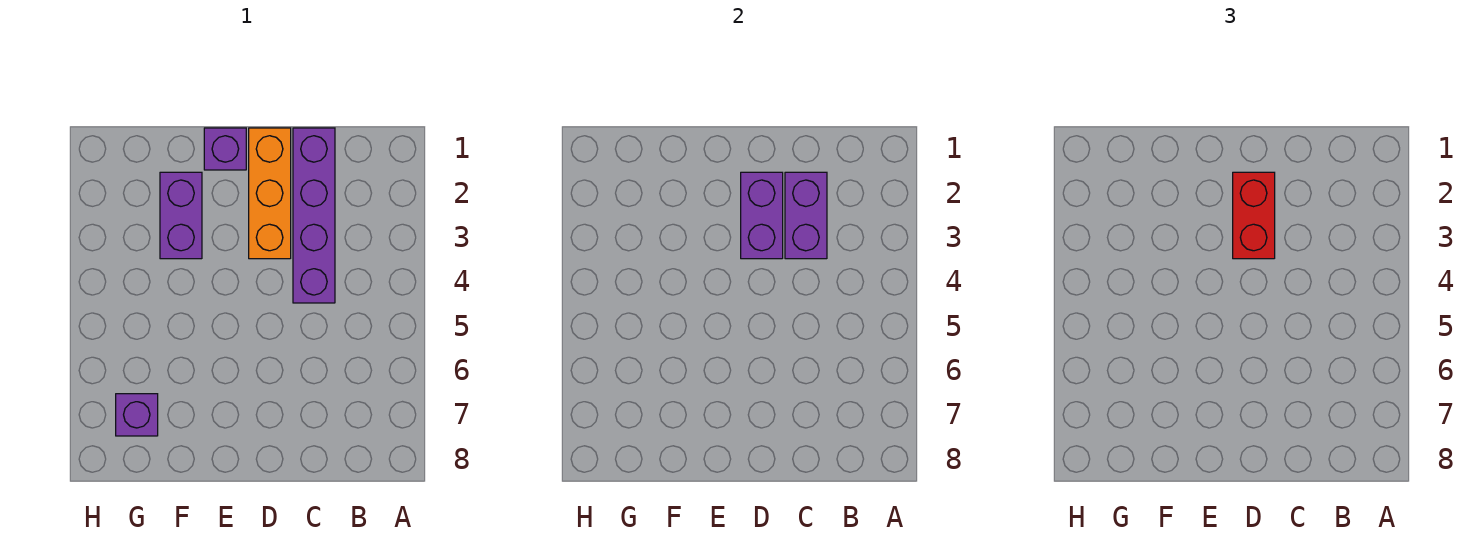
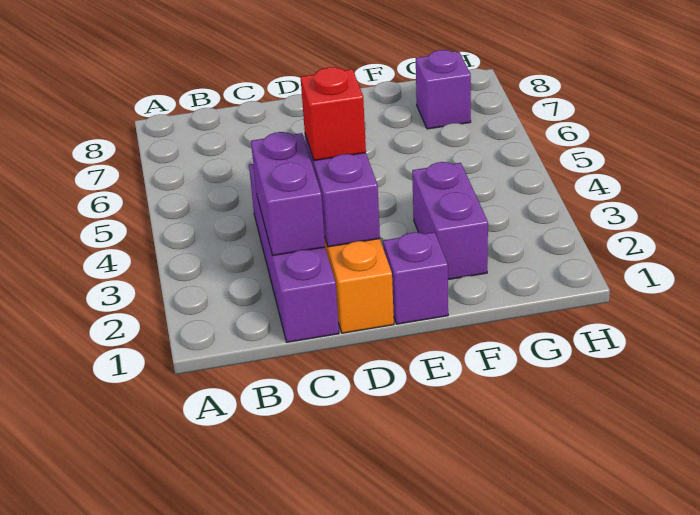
red brick D2:D3 level 3 -> red brick D3 level 3

